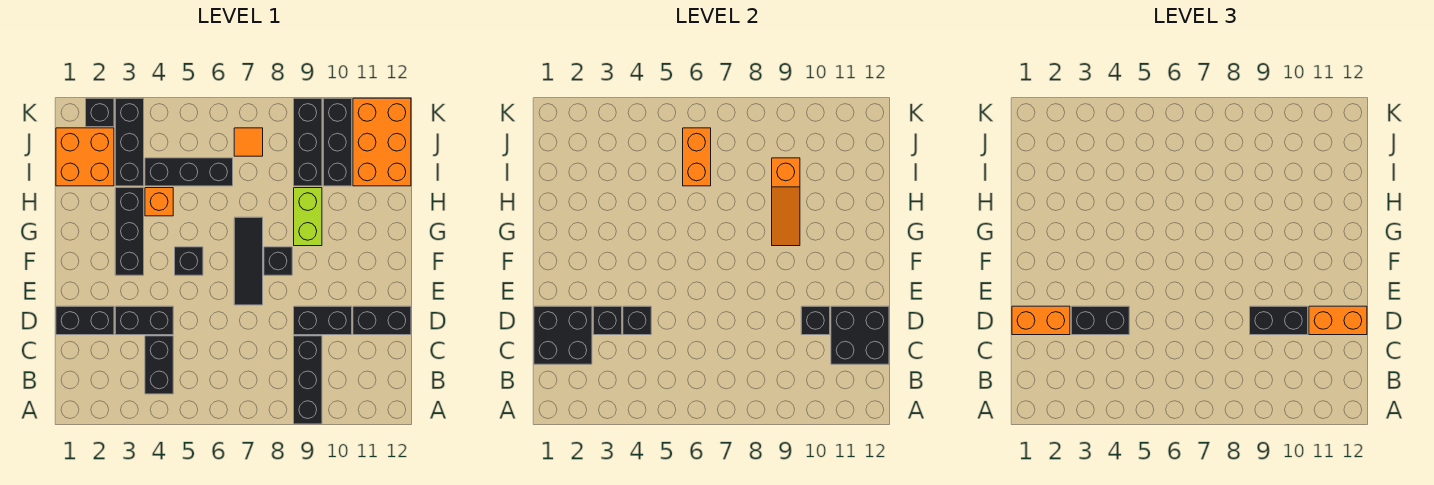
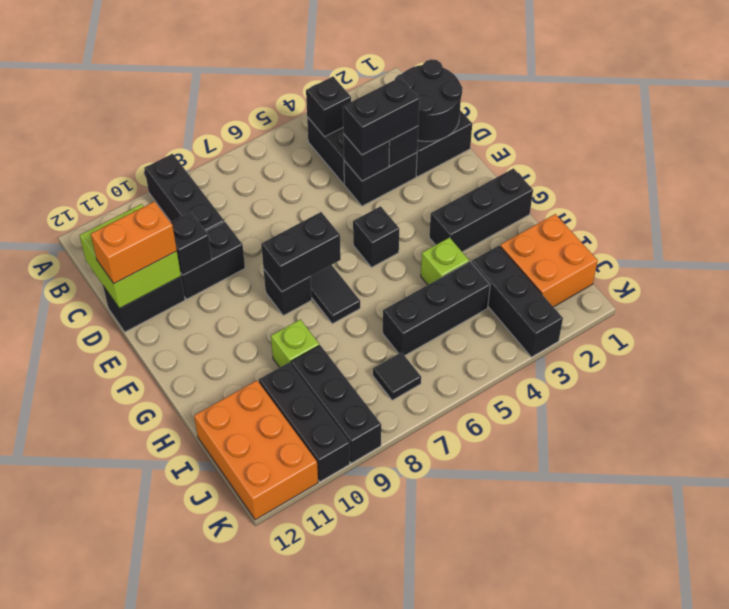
black brick C1:D2 level 2 -> black round brick C1:D2 level 2
black brick C11:D12 level 2 -> lime brick C11:D12 level 2
orange brick D1:D2 level 3 -> none
black brick D9:D10 level 3 -> black brick F7:F8 level 2
black brick F3:H3 level 1 -> black brick G1:G3 level 1
lime brick G9:H9 level 1 -> lime brick H9 level 1
orange slope G9:I9 level 2 top I -> none
orange brick H4 level 1 -> lime brick H4 level 1
orange brick I6:J6 level 2 -> none
orange tile J7 level 1 -> black tile J7 level 1
black brick K2 level 1 -> black brick B4 level 2

